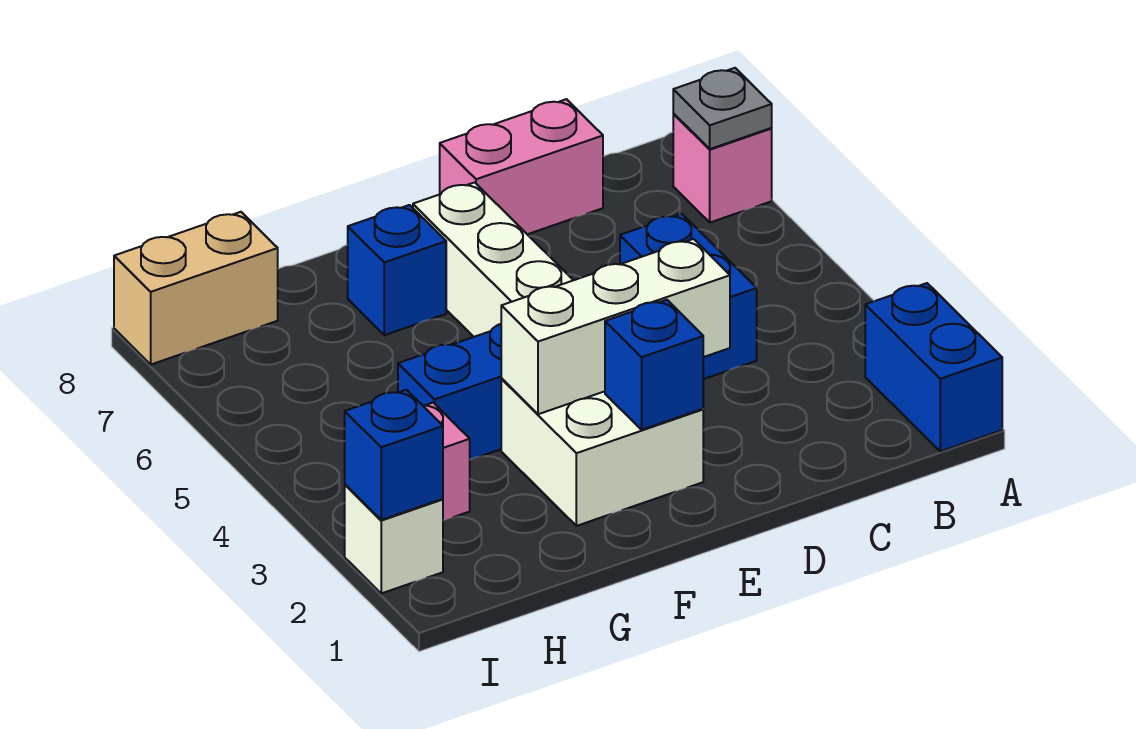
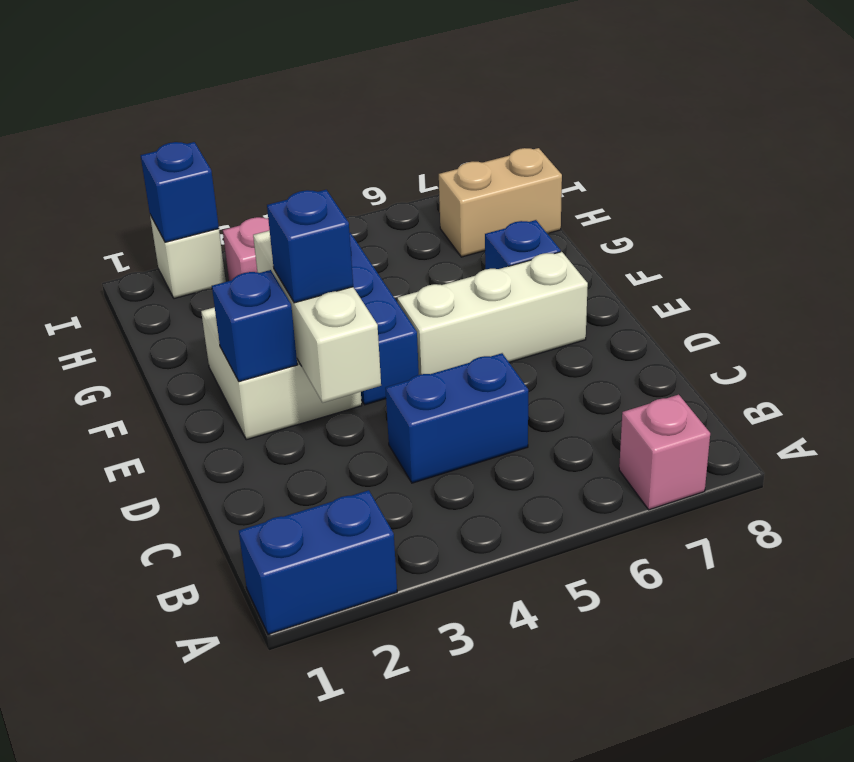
grey plate A7 level 2 -> none
pink brick C8:D8 level 1 -> none
none -> blue brick E3 level 3
tan brick H8:I8 level 1 -> tan brick H7:H8 level 1

